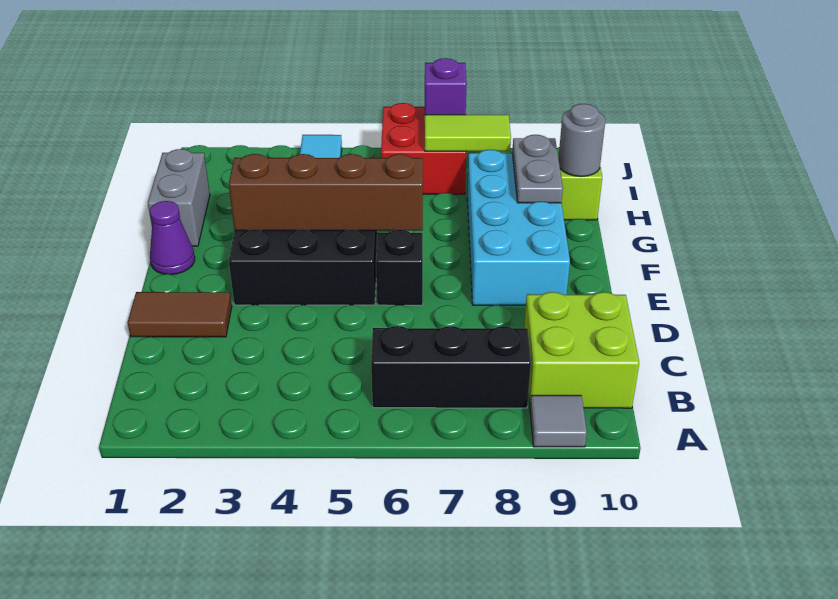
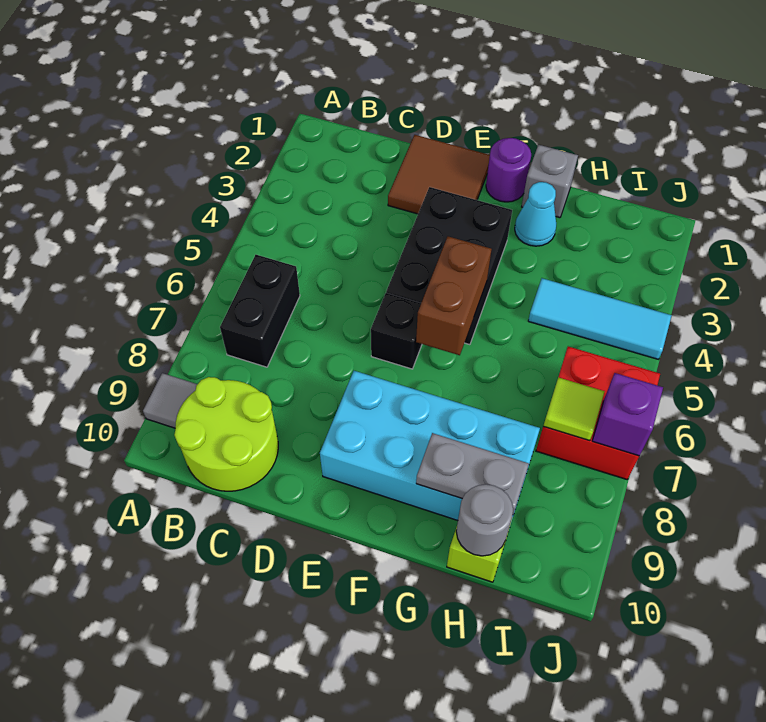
black brick B6:B8 level 1 -> black brick B6:B7 level 1
lime brick B9:C10 level 1 -> lime round brick B9:C10 level 1
brown tile D1:D2 level 1 -> brown tile D1:E2 level 1
purple cone F1 level 1 -> purple round brick F1 level 1
brown brick F3:F6 level 2 -> brown brick F5:F6 level 2
grey brick G1:H1 level 1 -> grey brick G1 level 1
none -> cyan cone G2 level 1
lime tile I7:I8 level 2 -> lime tile I7 level 2

